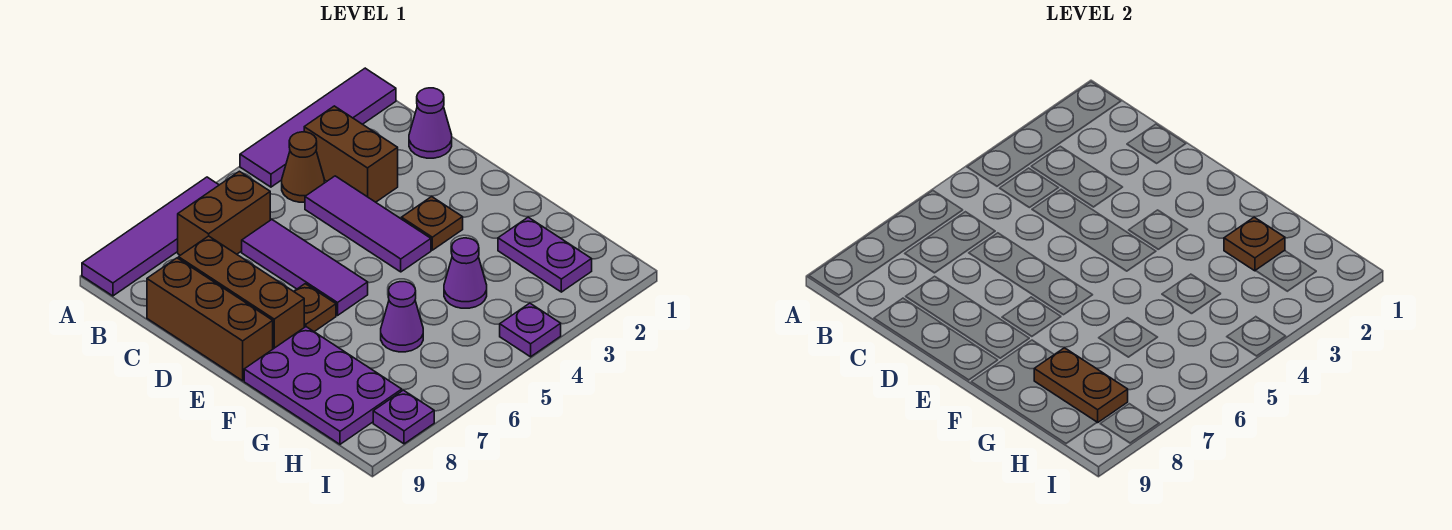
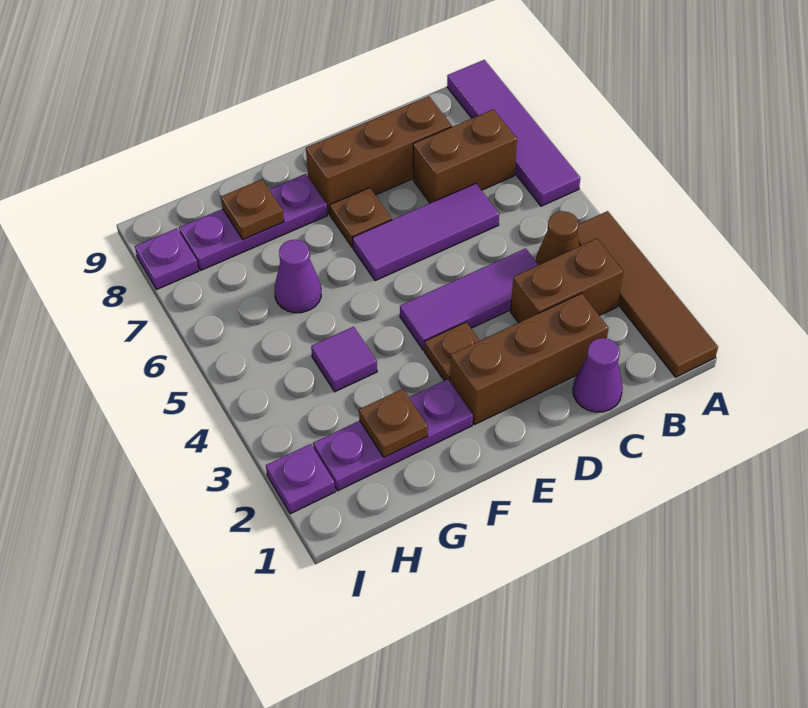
purple tile A1:A4 level 1 -> brown tile A1:A4 level 1
brown brick B6:B7 level 1 -> brown brick B7:C7 level 1
brown brick C9:E9 level 1 -> brown brick C2:E2 level 1
purple plate F8:H9 level 1 -> purple plate F8:H8 level 1
purple plate G2:H2 level 1 -> purple plate F2:H2 level 1
purple cone G4 level 1 -> purple tile G4 level 1
brown plate G8:H8 level 2 -> brown plate G8 level 2
purple plate I4 level 1 -> purple plate I2 level 1

